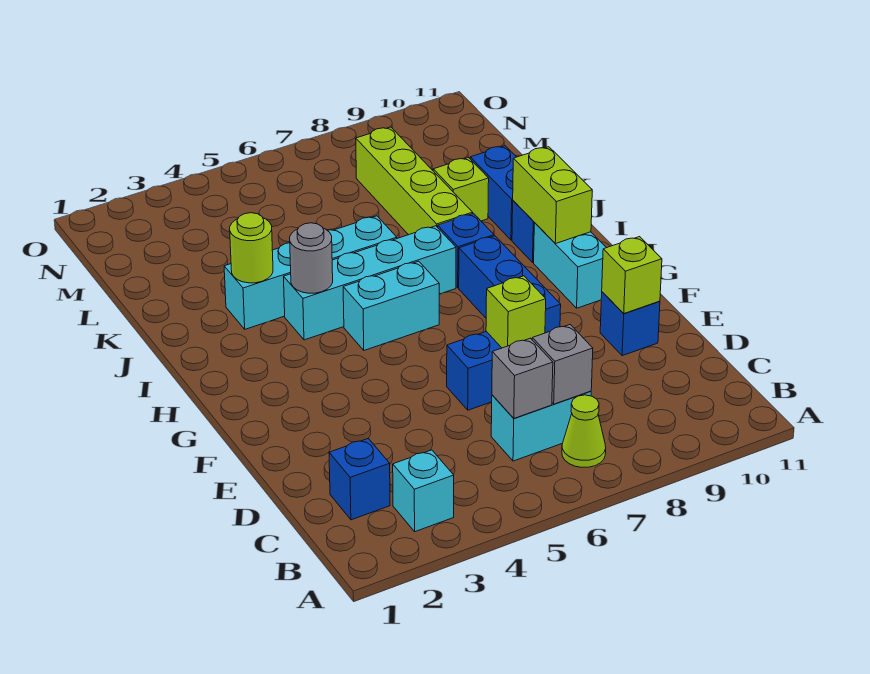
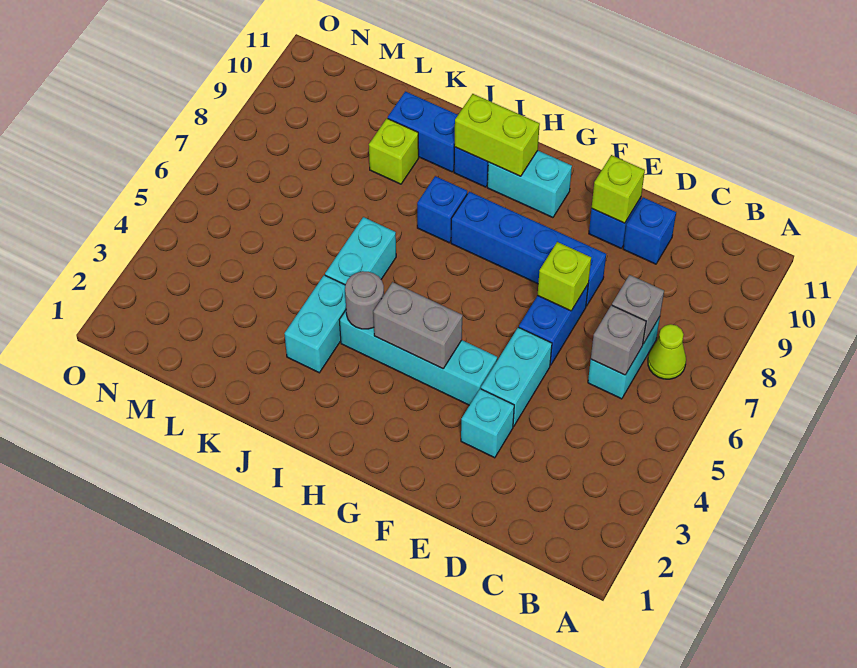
cyan brick B3 level 1 -> cyan brick E3 level 1
blue brick C2 level 1 -> blue brick D10 level 1
blue brick F8:H8 level 1 -> blue brick E8:H8 level 1
none -> grey brick G4:H4 level 2
cyan brick H5:H6 level 1 -> cyan brick E4:E5 level 1
cyan brick I4:I7 level 1 -> cyan brick F4:I4 level 1
lime round brick J3 level 2 -> none
lime brick J8:M8 level 1 -> none

